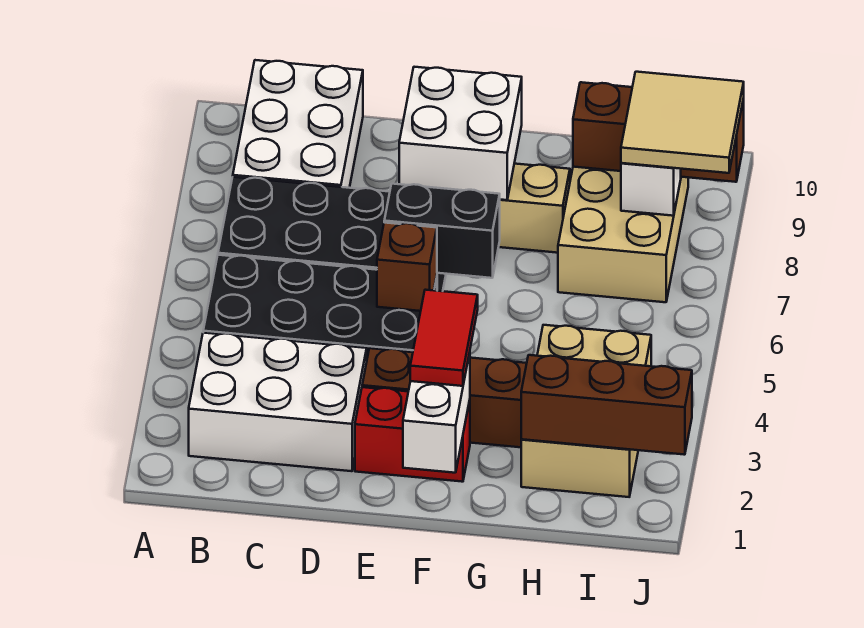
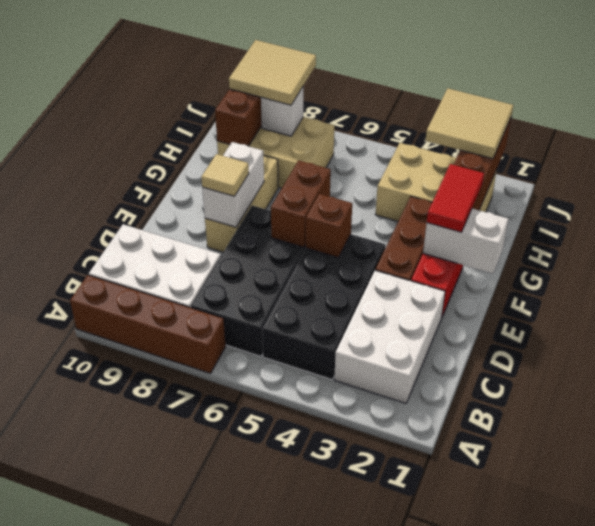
none -> brown brick A7:A10 level 1
black brick E6:F6 level 2 -> brown brick E6:F6 level 2
white brick E8:F9 level 2 -> white brick E8:F8 level 2
none -> tan tile E8 level 3
red tile F2:F3 level 3 -> red tile F2:G2 level 3
none -> tan tile I2:J3 level 3

